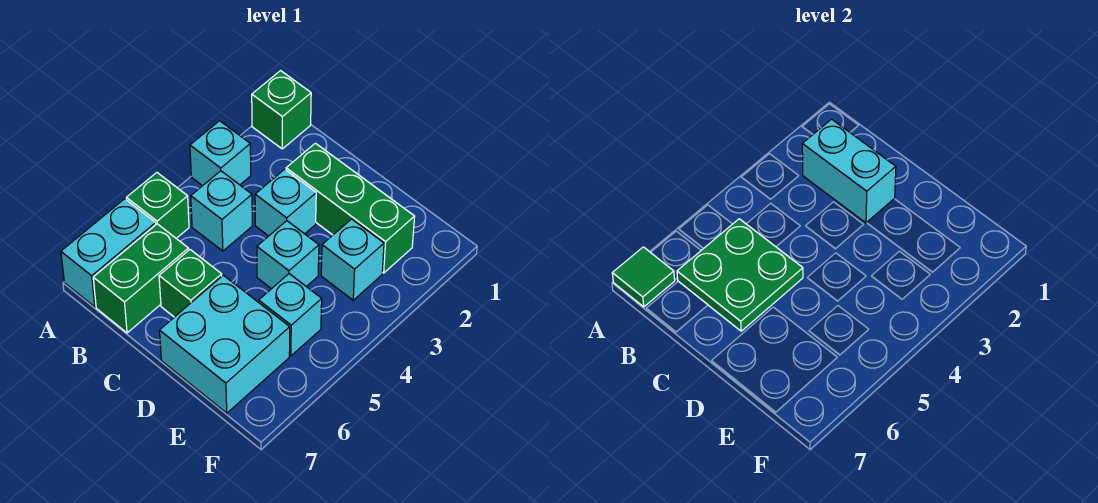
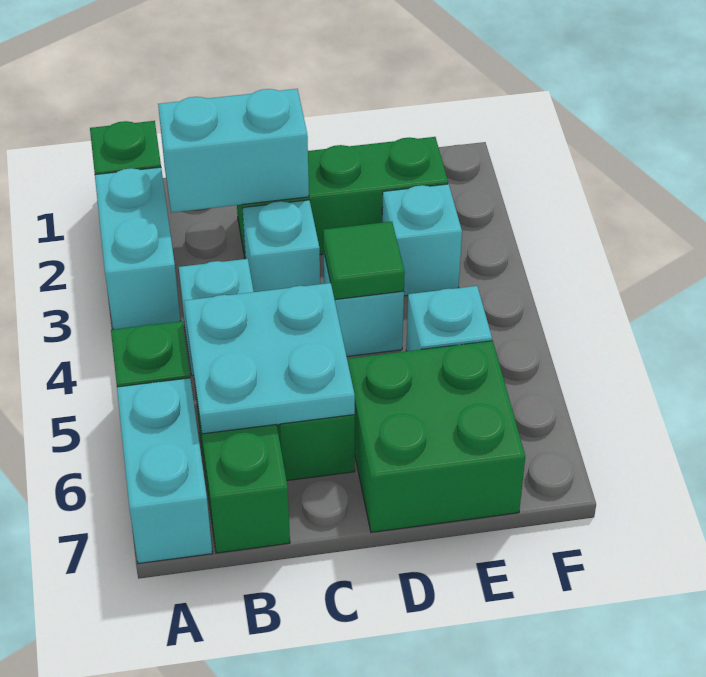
cyan brick A3 level 1 -> cyan brick A2:A3 level 1
green tile A7 level 2 -> green tile D4 level 2
green plate B5:C6 level 2 -> cyan plate B5:C6 level 2
cyan brick D6:E7 level 1 -> green brick D6:E7 level 1

